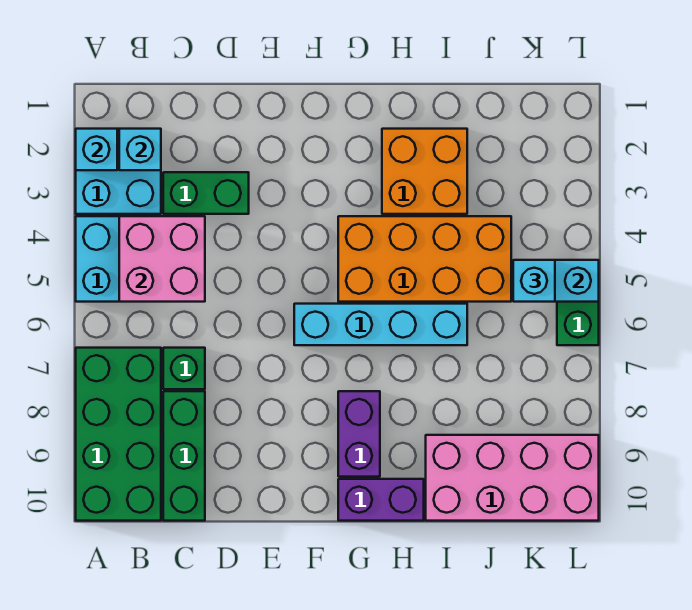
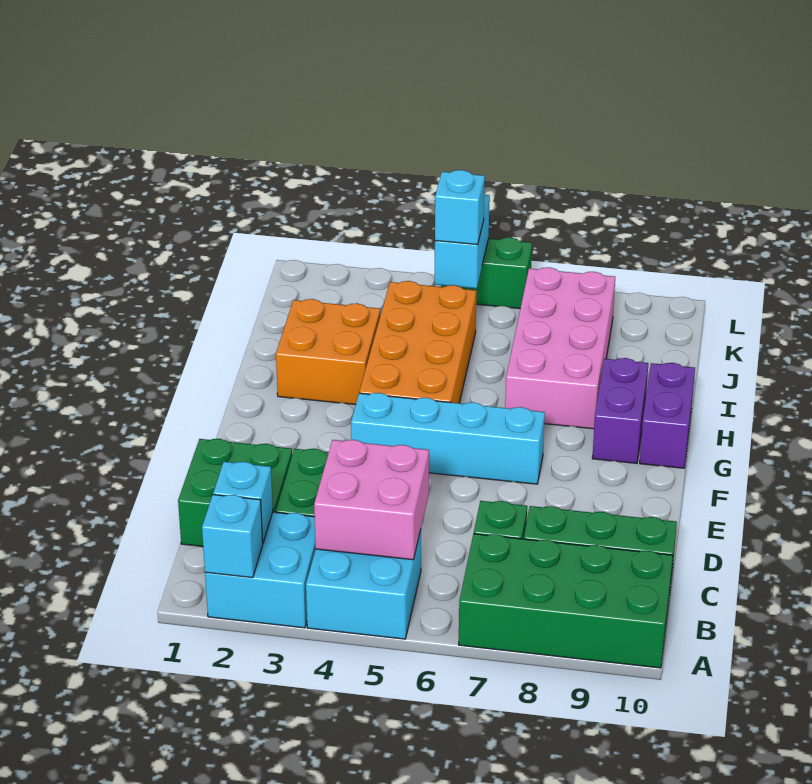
none -> green brick C1:D2 level 1
cyan brick F6:I6 level 1 -> cyan brick F4:F7 level 1
purple brick G8:G9 level 1 -> purple brick G9:H9 level 1
pink brick I9:L10 level 1 -> pink brick H7:K8 level 1

